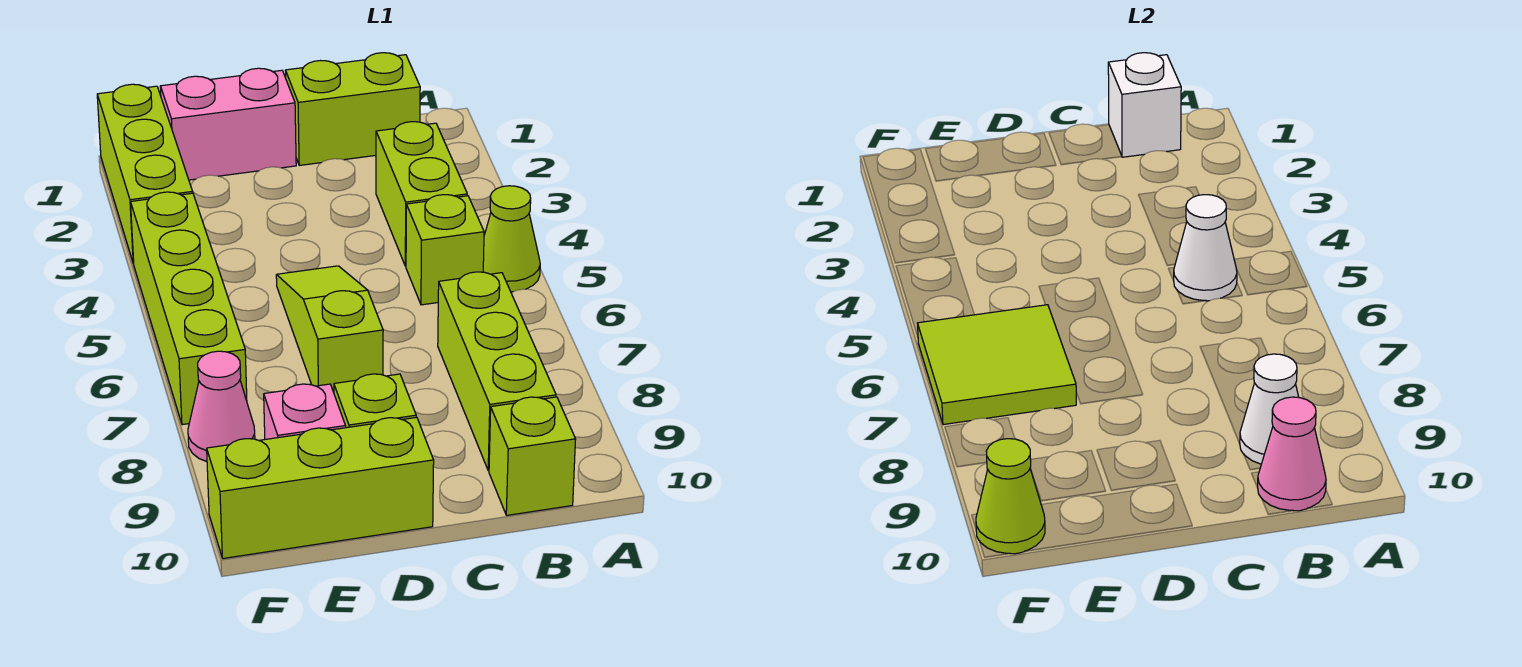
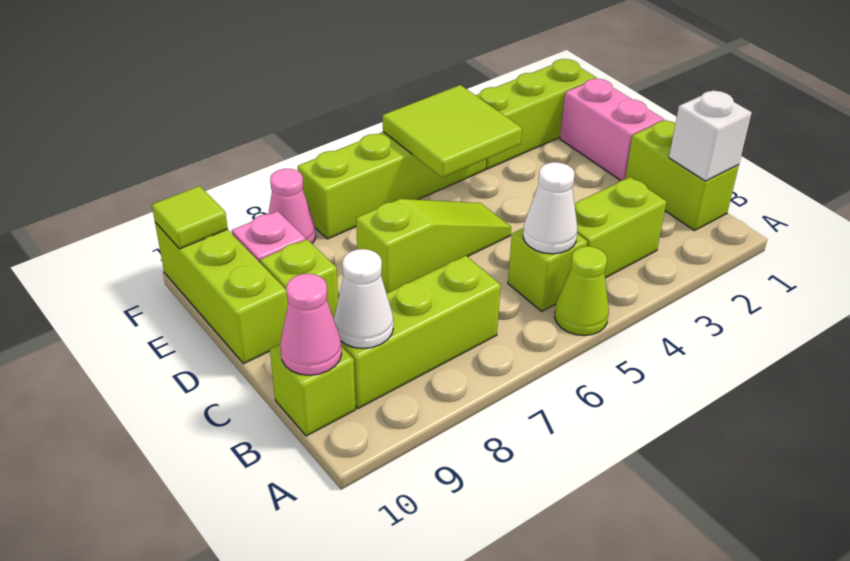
lime tile E6:F7 level 2 -> lime tile E4:F5 level 2
lime cone F10 level 2 -> lime tile F10 level 2

